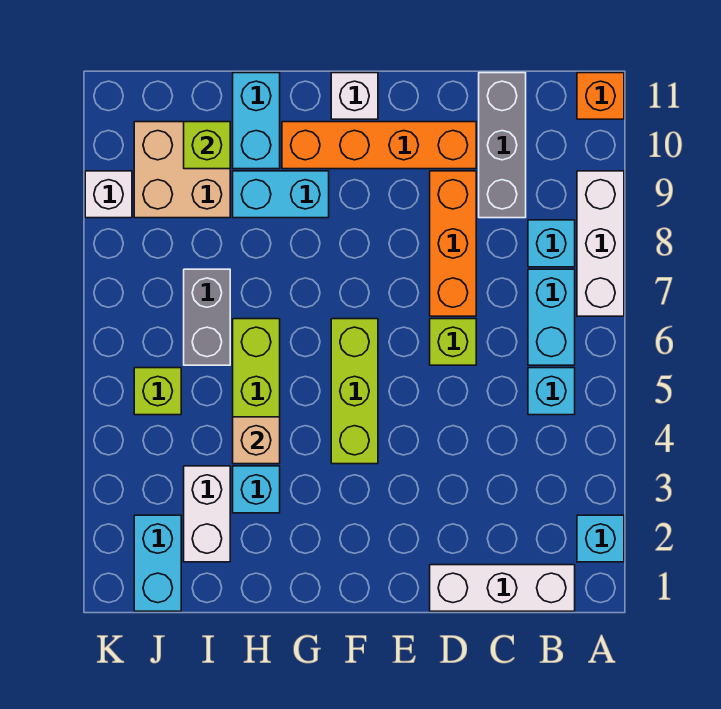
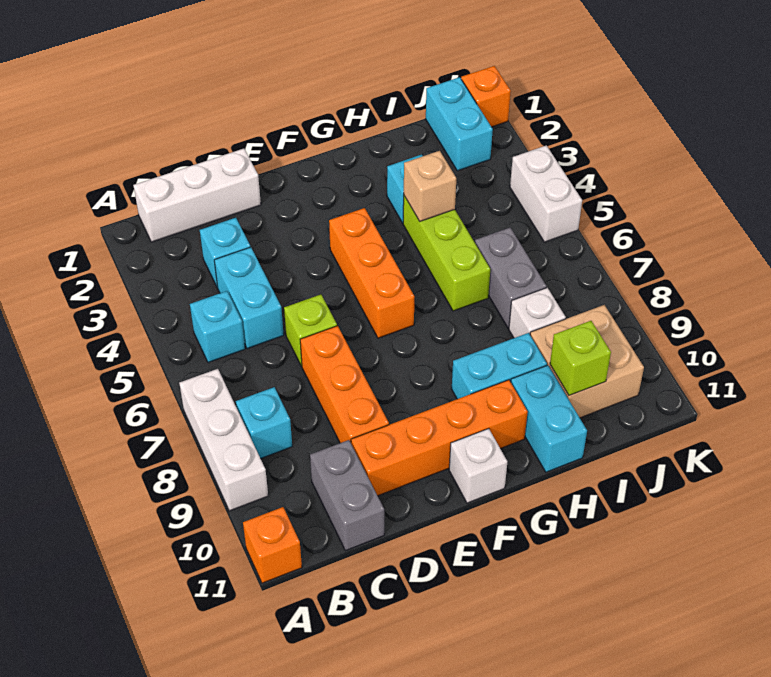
cyan brick A2 level 1 -> cyan brick C3 level 1
cyan brick B6:B7 level 1 -> cyan brick C4:C5 level 1
grey brick C9:C11 level 1 -> grey brick C10:C11 level 1
lime brick F4:F6 level 1 -> orange brick F4:F6 level 1
white brick I2:I3 level 1 -> white brick K4:K5 level 1
lime brick J5 level 1 -> none
none -> orange brick K1 level 1
white brick K9 level 1 -> white brick I8 level 1

